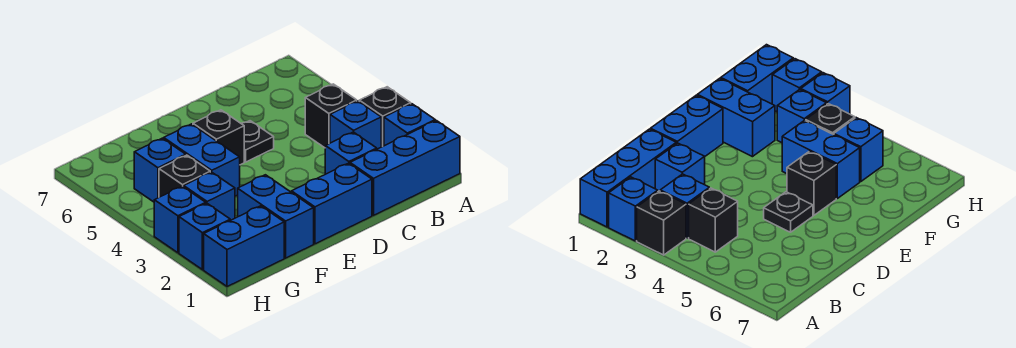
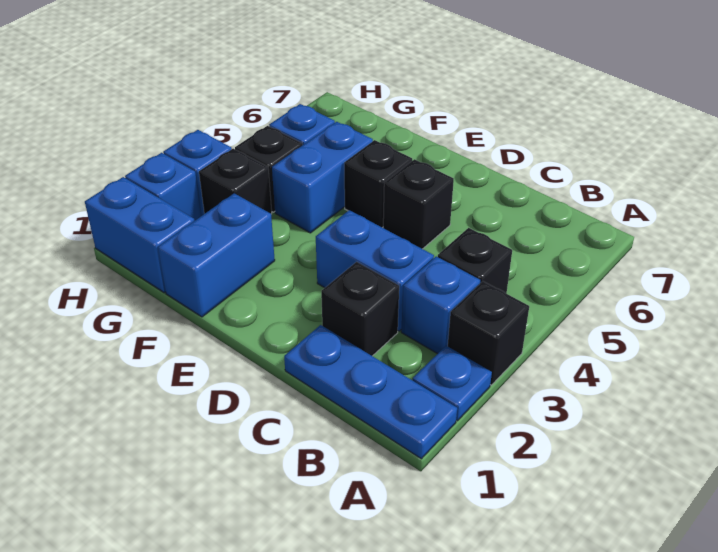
blue brick A1:C1 level 1 -> blue plate A1:C1 level 1
blue brick A2 level 1 -> blue plate A2 level 1
blue brick C2 level 1 -> black brick C2 level 1
blue brick D1:E1 level 1 -> blue brick C3:D3 level 1
black plate D5 level 1 -> black brick D5 level 1
blue brick G3 level 1 -> black brick G3 level 1

